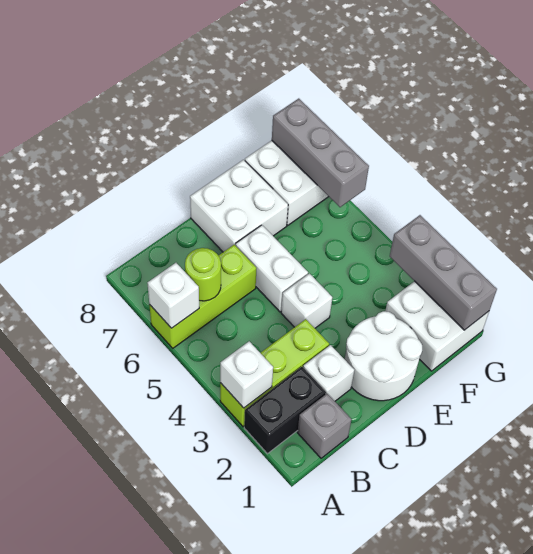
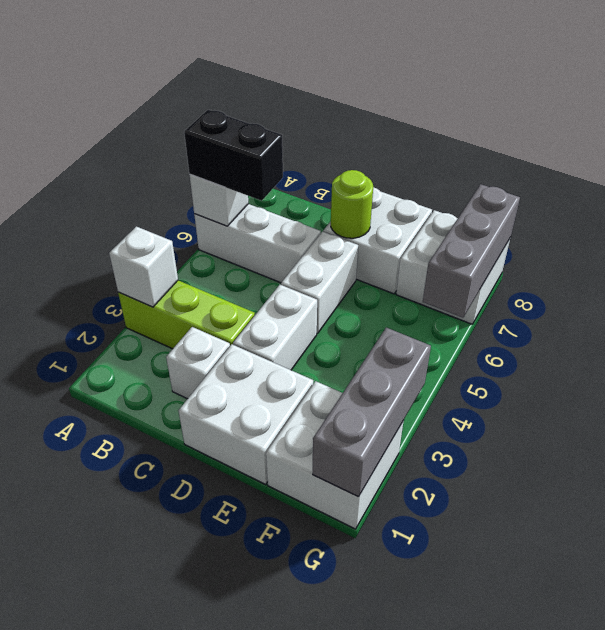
black brick A2:B2 level 1 -> black brick A6:B6 level 3
lime brick A6:C6 level 1 -> white brick A6:C6 level 1
grey brick B1 level 1 -> none
lime round brick B6 level 2 -> lime round brick D7 level 2
white round brick D1:E2 level 1 -> white brick D1:E2 level 1
white brick D4 level 1 -> white brick D3:D4 level 1

